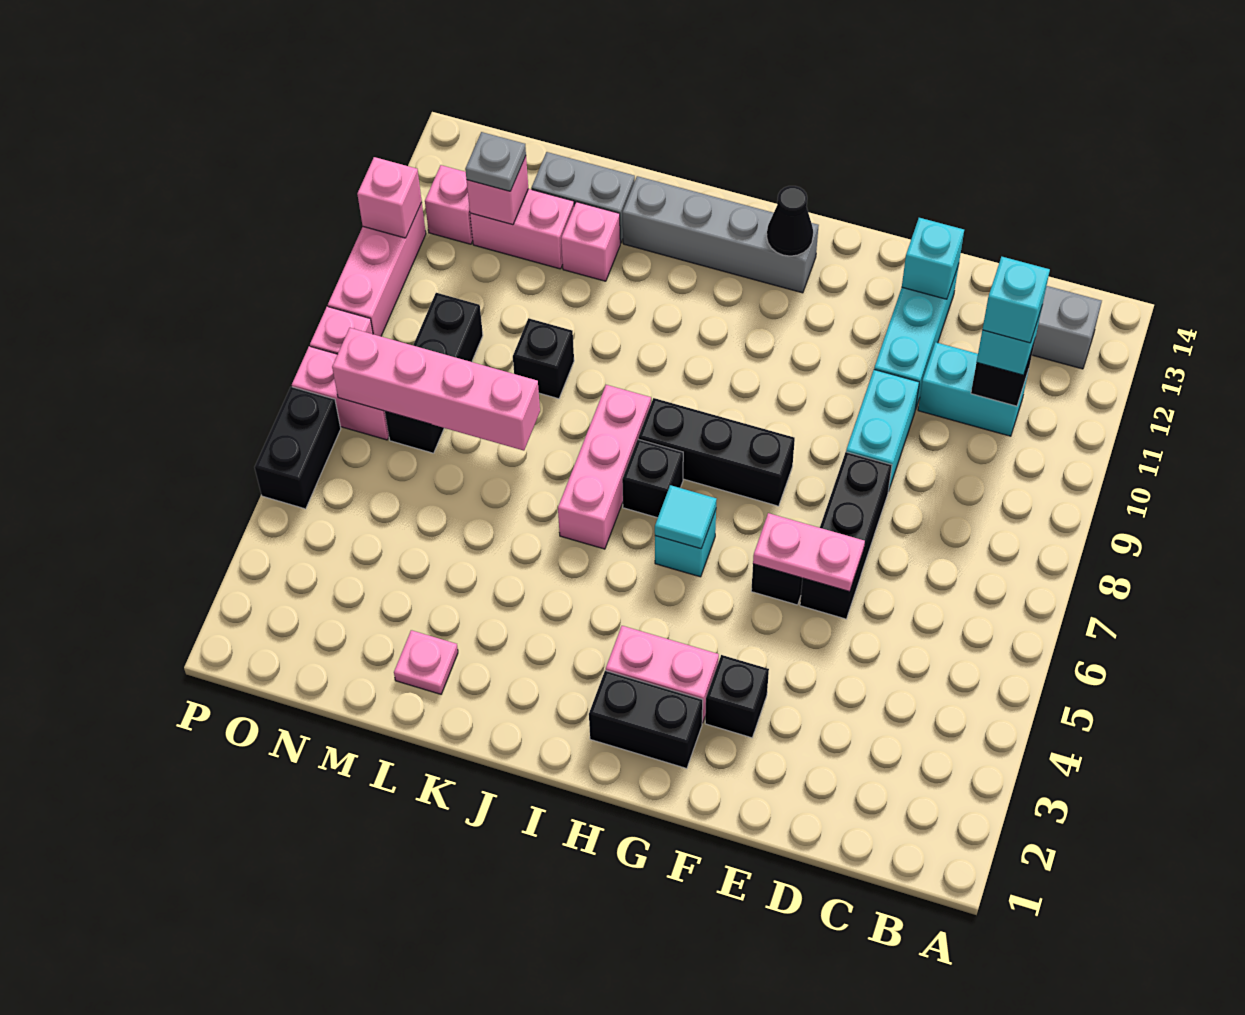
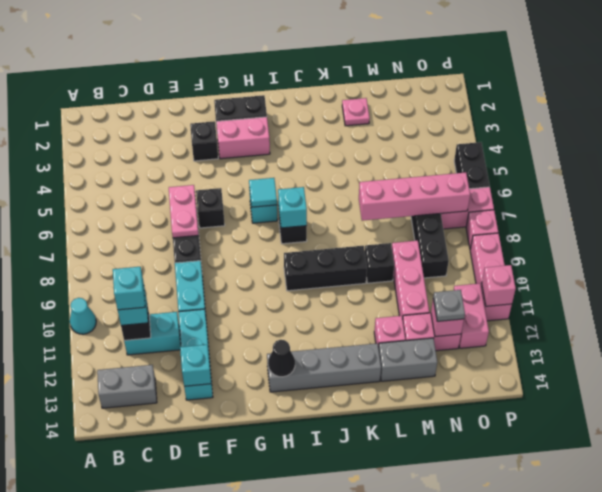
none -> cyan cone A10 level 1
pink plate E6:F6 level 2 -> pink plate E6:E7 level 2
black brick G8:I8 level 1 -> black brick I9:K9 level 1
none -> cyan brick I7 level 2
pink brick J6:J8 level 1 -> pink brick M9:M11 level 1
pink brick O12 level 1 -> pink brick O11:O12 level 1

